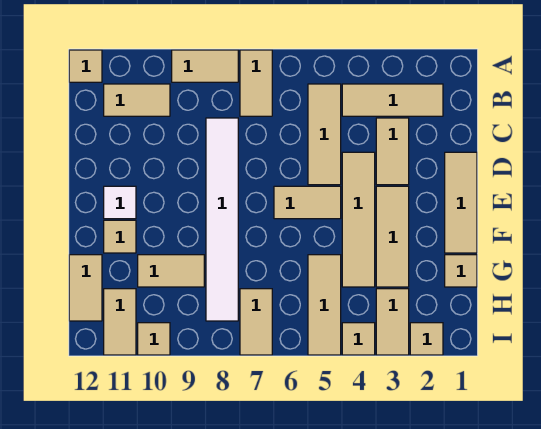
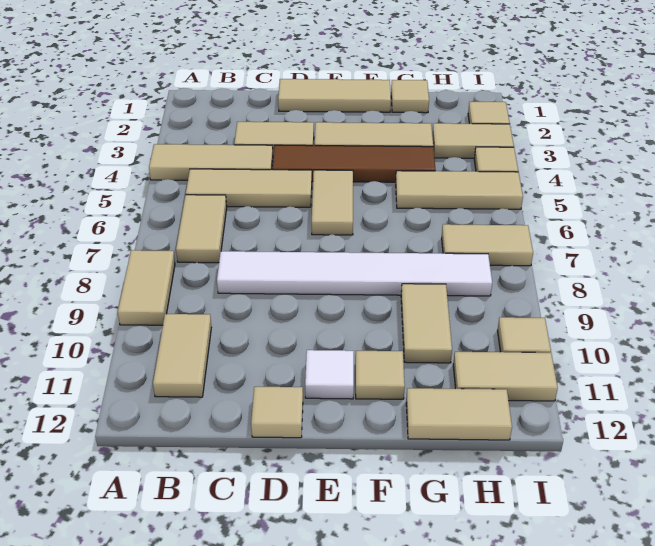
tan tile A7:B7 level 1 -> tan tile B6:B7 level 1
tan tile A12 level 1 -> tan tile D12 level 1
tan tile B2:B4 level 1 -> tan tile A4:C4 level 1
tan tile D4:G4 level 1 -> brown tile D4:G4 level 1

